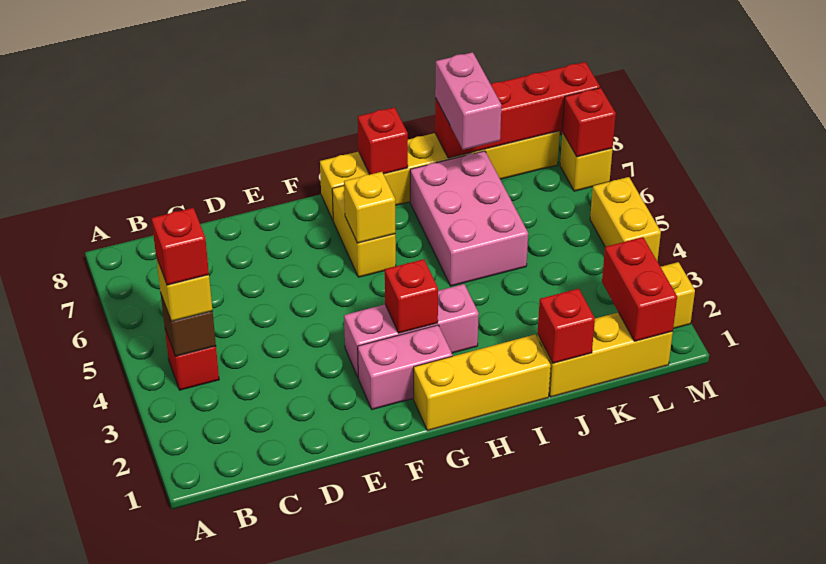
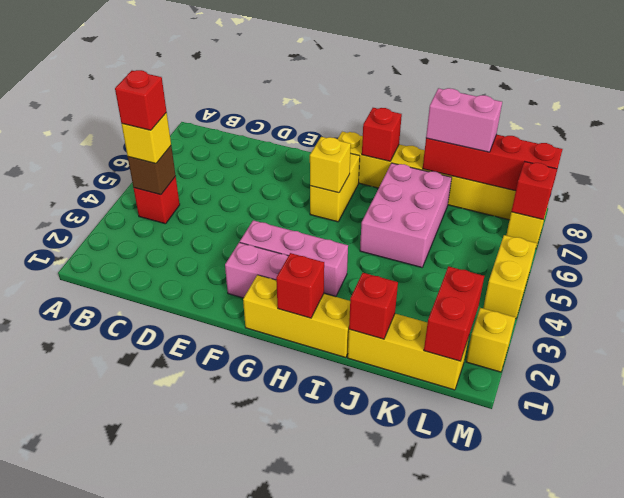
red brick G3 level 2 -> red brick H1 level 2
pink brick J7:J8 level 3 -> pink brick J8:K8 level 3

